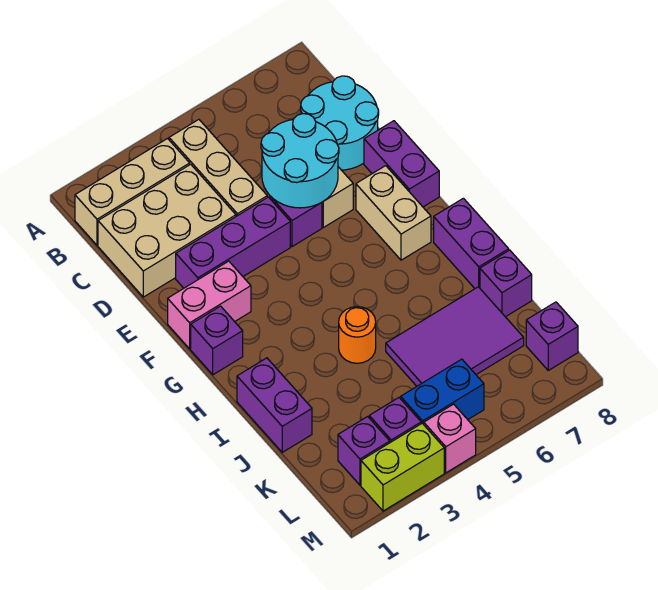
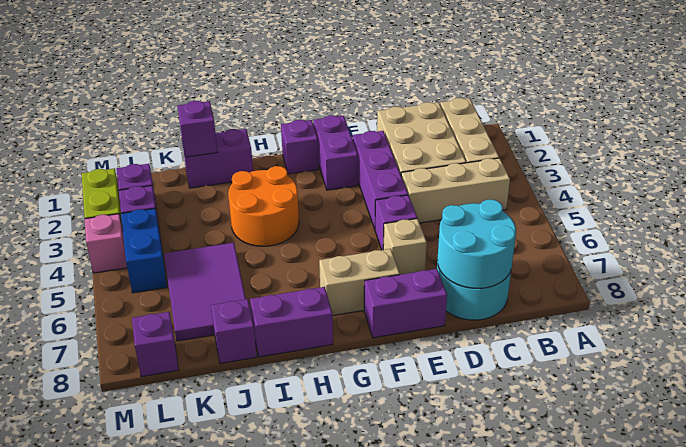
cyan round brick D5:E6 level 2 -> cyan round brick C7:D8 level 2
pink brick F1:F2 level 1 -> purple brick F1:F2 level 1
orange round brick I4 level 1 -> orange round brick H3:I4 level 1
none -> purple brick J1 level 2

